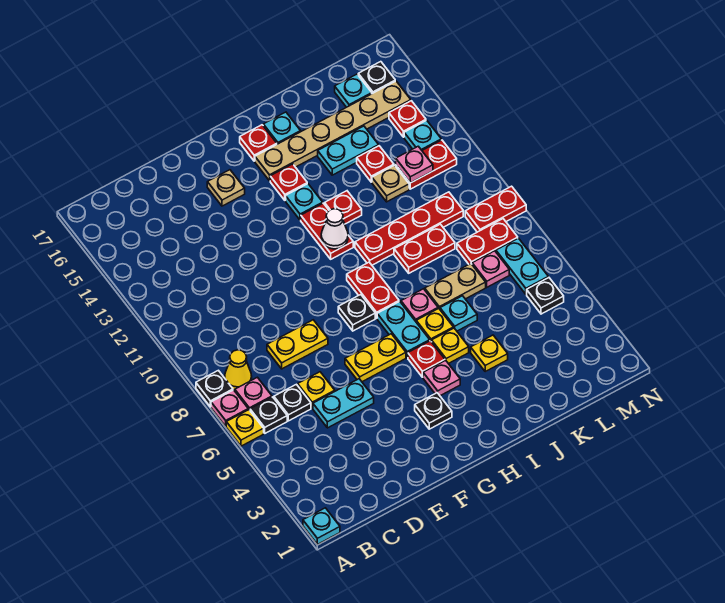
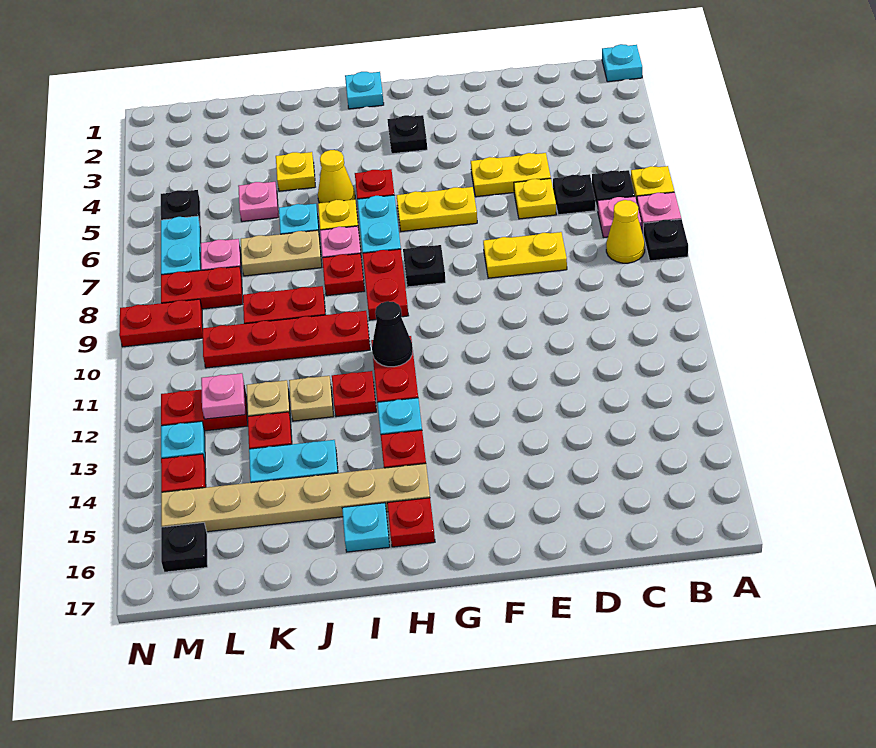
cyan plate D5:E5 level 1 -> yellow plate D5:E5 level 1
tan plate F15 level 1 -> tan plate J12 level 1
pink plate H4 level 1 -> pink plate K5 level 1
white cone H11 level 2 -> black cone H11 level 2
yellow plate I5 level 1 -> yellow cone I5 level 1
none -> red plate I8 level 1
cyan plate L16 level 1 -> cyan plate H1 level 1

